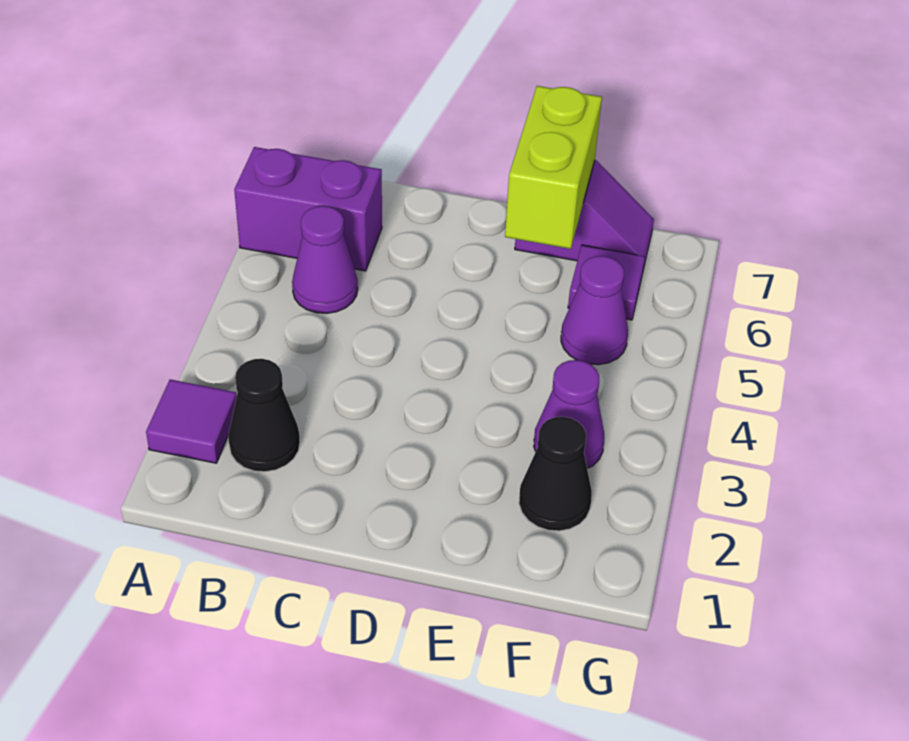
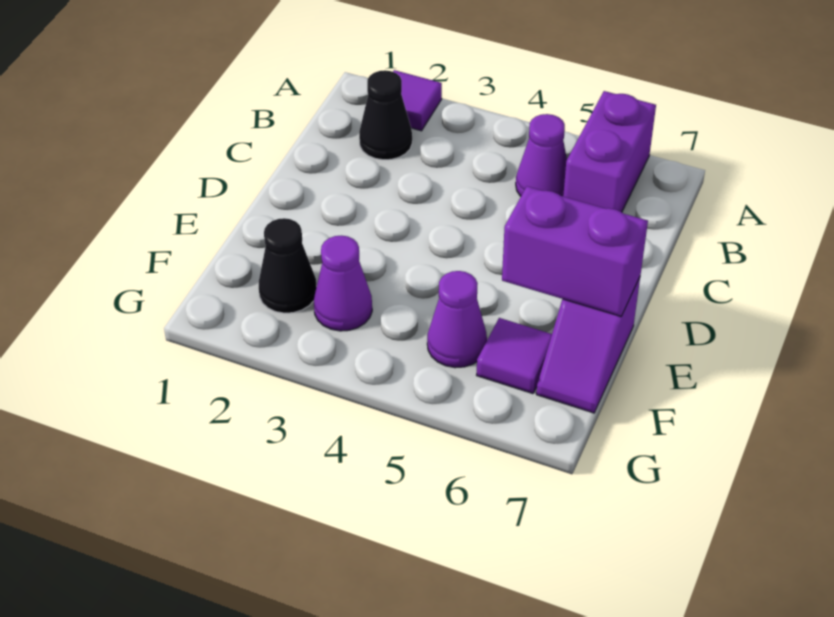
lime brick E6:E7 level 2 -> purple brick E6:E7 level 2

